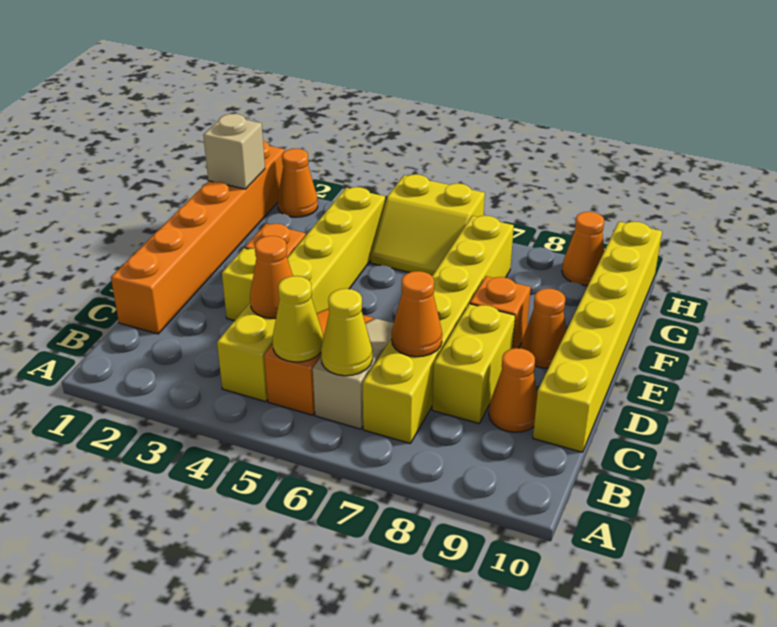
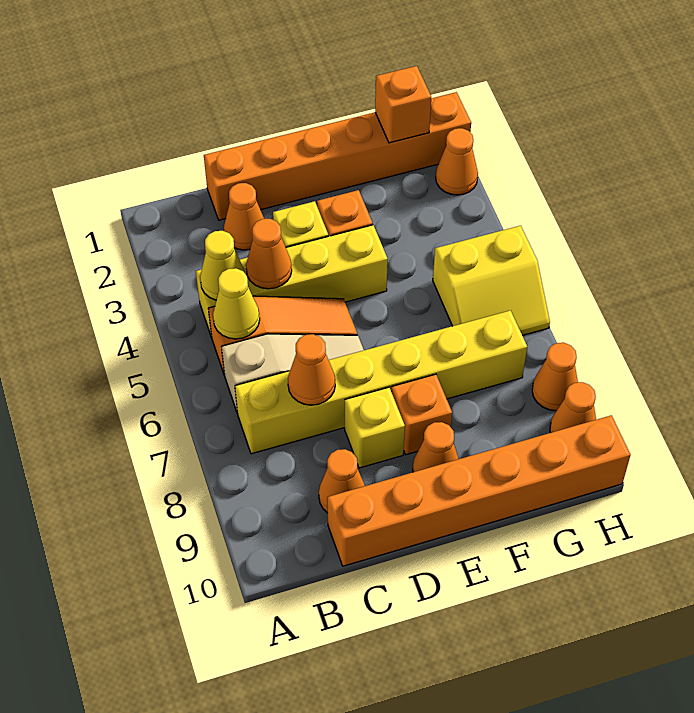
yellow brick B4:G4 level 1 -> yellow brick B4:E4 level 1
yellow cone B6 level 2 -> yellow cone B4 level 2
none -> orange cone C2 level 1
yellow brick C8:D8 level 1 -> yellow brick D8 level 1
yellow brick C10:H10 level 1 -> orange brick C10:H10 level 1
tan brick G1 level 2 -> orange brick G1 level 2
yellow slope G5:H6 level 1 top H -> yellow slope G5:H6 level 1 top 5
none -> orange cone H8 level 1

